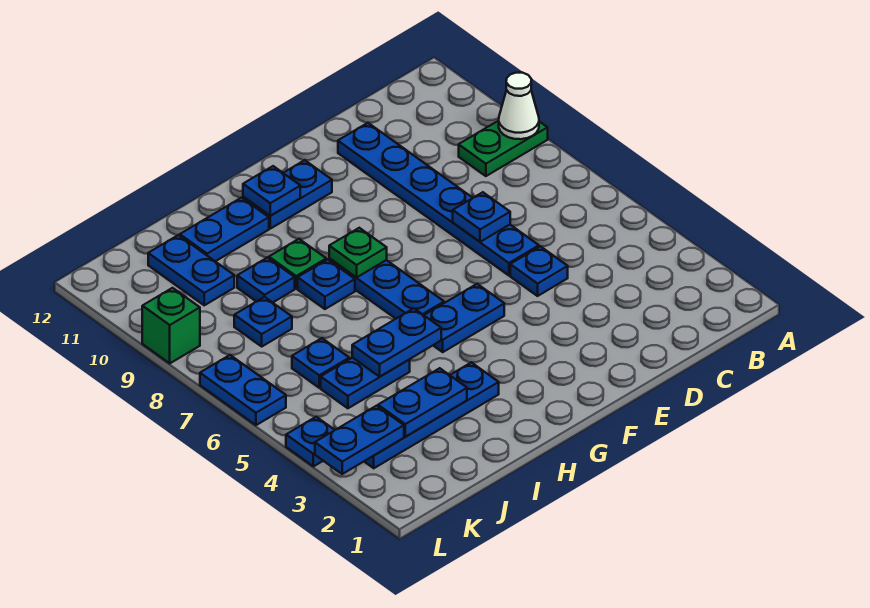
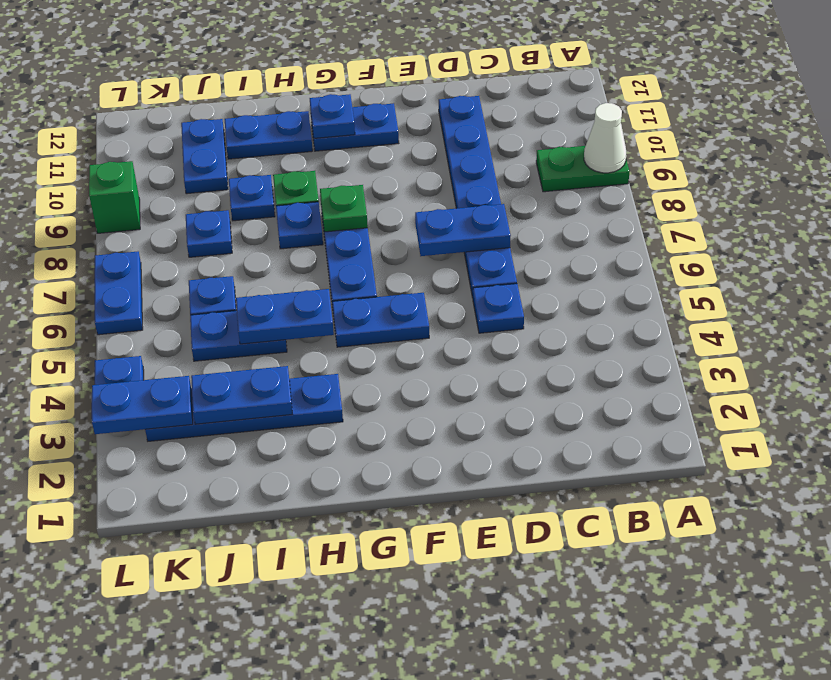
blue plate D7 level 2 -> blue plate D7:E7 level 2

